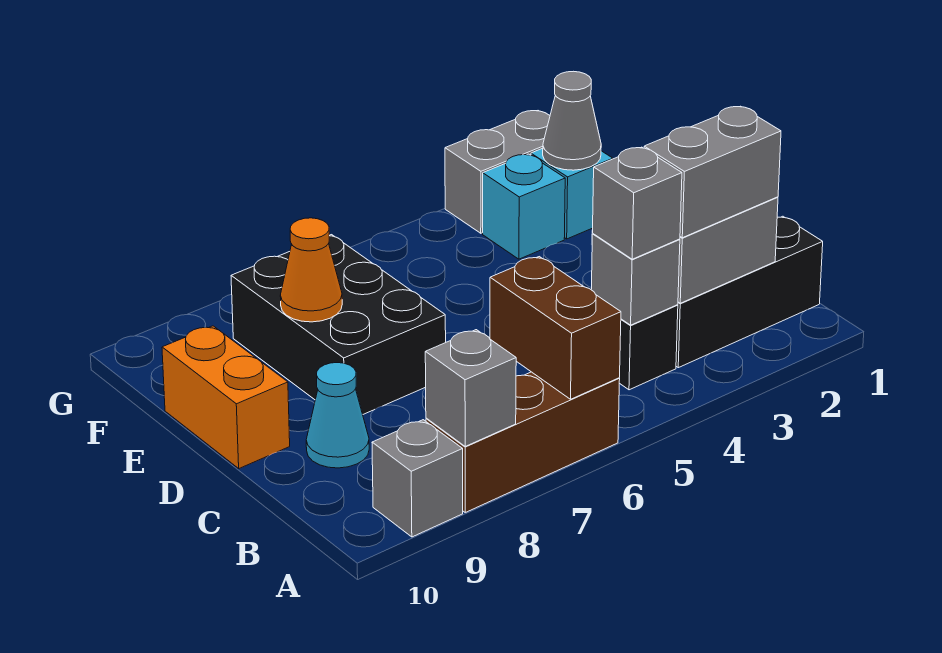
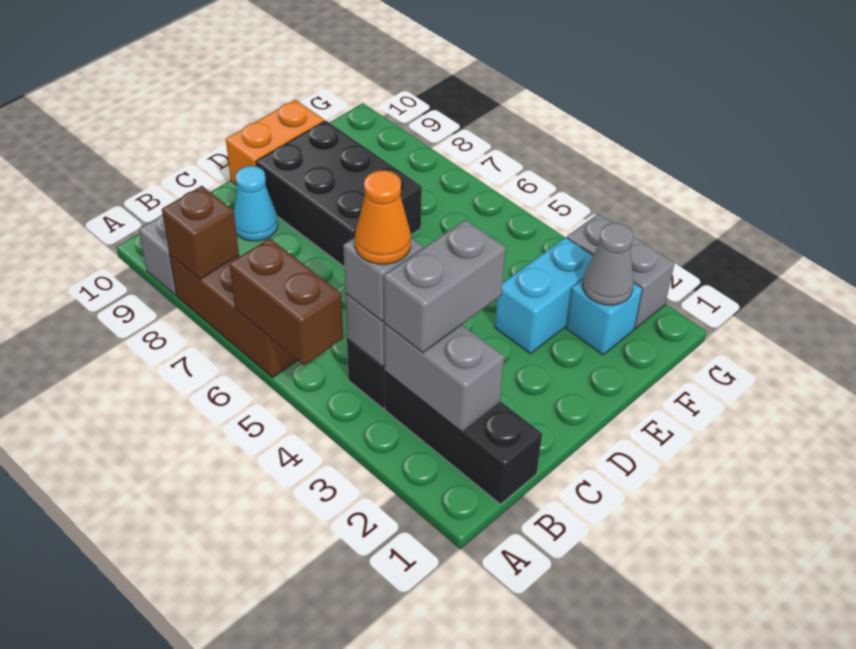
brown brick A6:B6 level 2 -> brown brick A5:A6 level 2
grey brick A8 level 2 -> brown brick A8 level 2
grey brick B2:B3 level 3 -> grey brick B3:C3 level 3
black brick D7:F8 level 1 -> black brick D7:E9 level 1
orange cone E8 level 2 -> orange cone B4 level 4
cyan brick F3 level 1 -> cyan brick E3:F3 level 1

